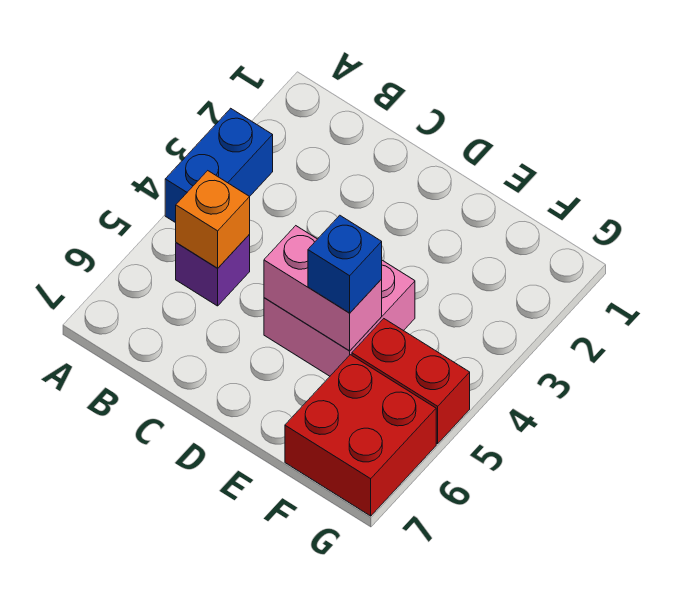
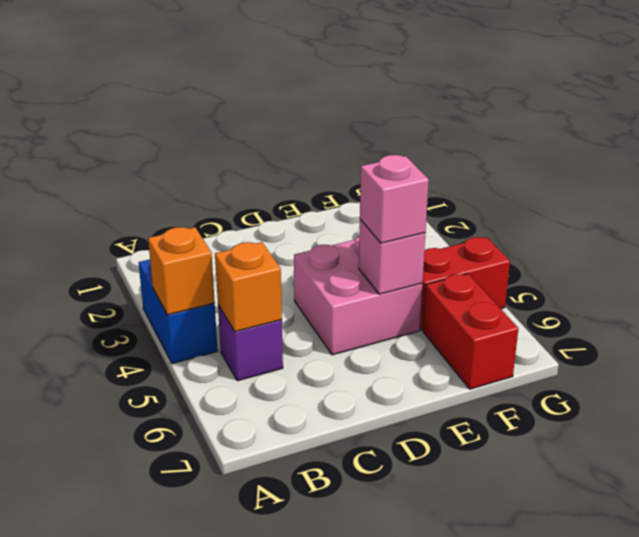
none -> orange brick A4 level 2
pink brick D5:E5 level 2 -> pink brick E5 level 2
blue brick E5 level 3 -> pink brick E5 level 3
red brick F6:G7 level 1 -> red brick F6:F7 level 1

